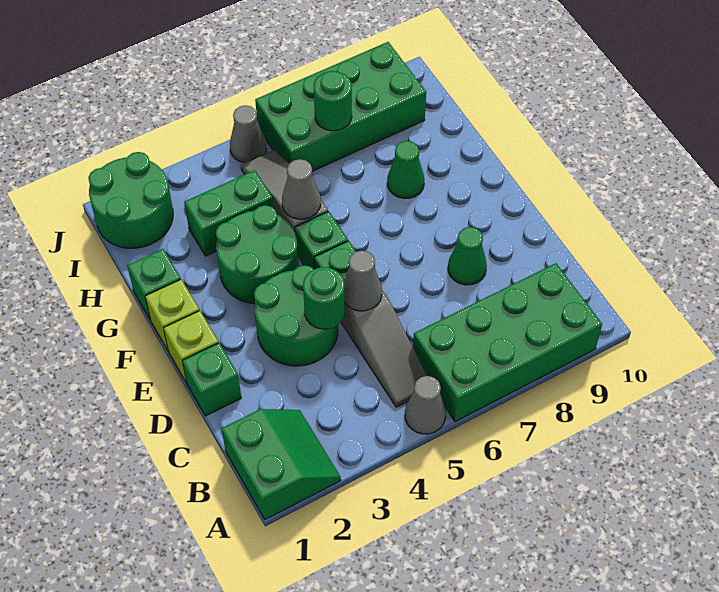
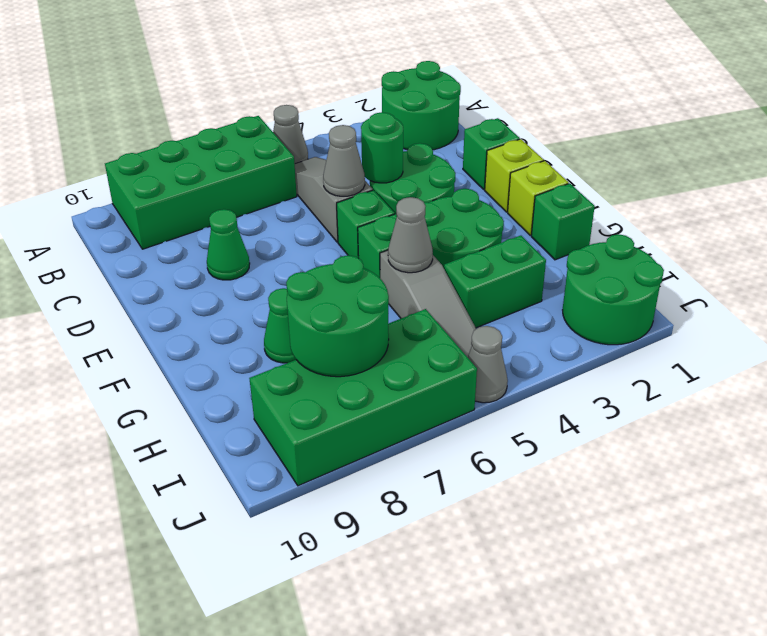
green slope A1:B2 level 1 top 1 -> green round brick A1:B2 level 1
green round brick I7 level 2 -> green round brick H7:I8 level 2

